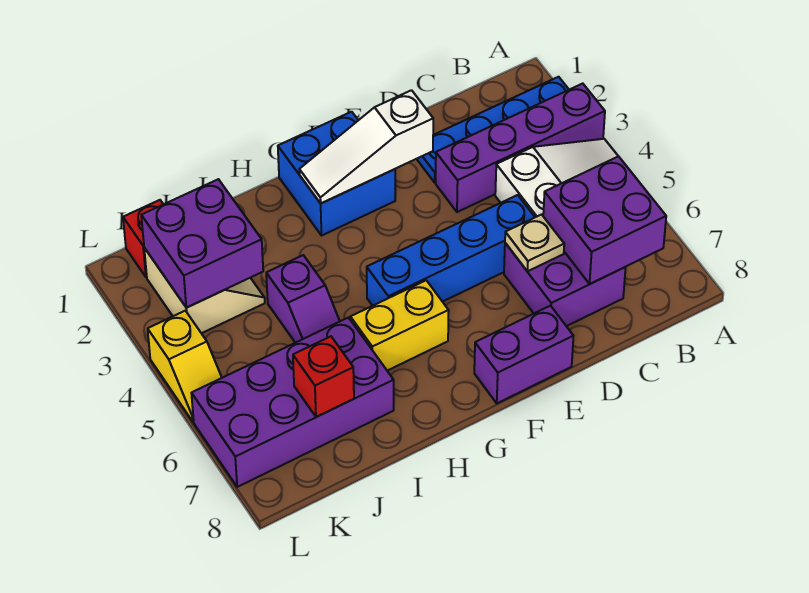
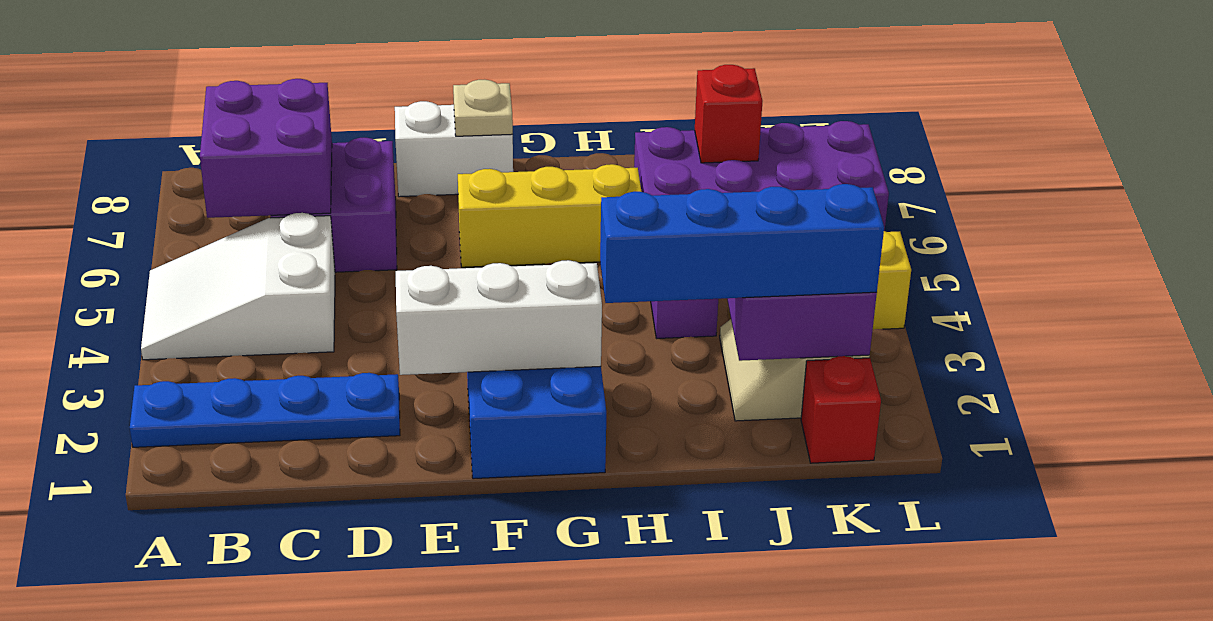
purple brick A3:D3 level 1 -> none
blue brick D5:G5 level 1 -> blue brick H2:K2 level 3
tan plate D6 level 2 -> tan plate F8 level 2
white slope E2:G2 level 2 top E -> white brick E2:G2 level 2
purple brick E8:F8 level 1 -> white brick E8:F8 level 1
yellow brick G6:H6 level 1 -> yellow brick F6:H6 level 1

